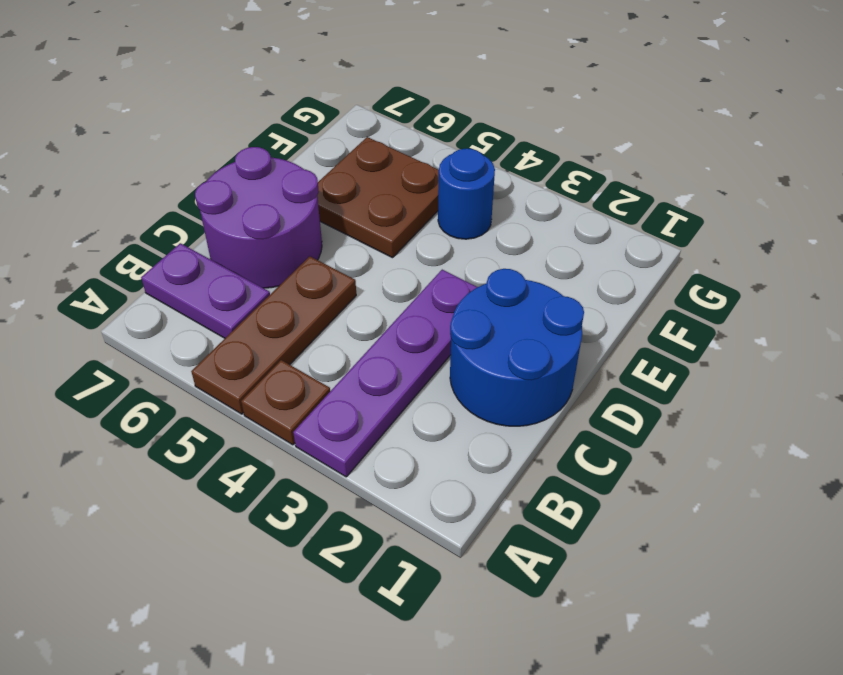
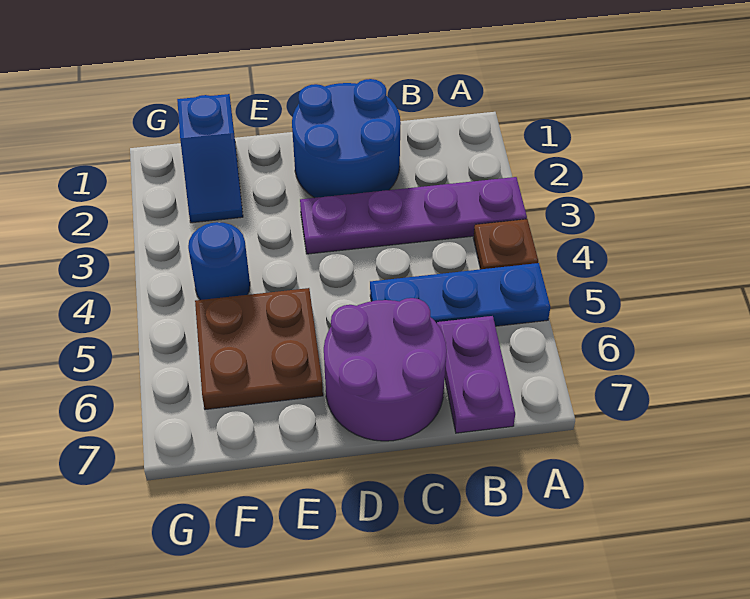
brown plate A5:C5 level 1 -> blue plate A5:C5 level 1
none -> blue slope F1:F2 level 1 top 1

